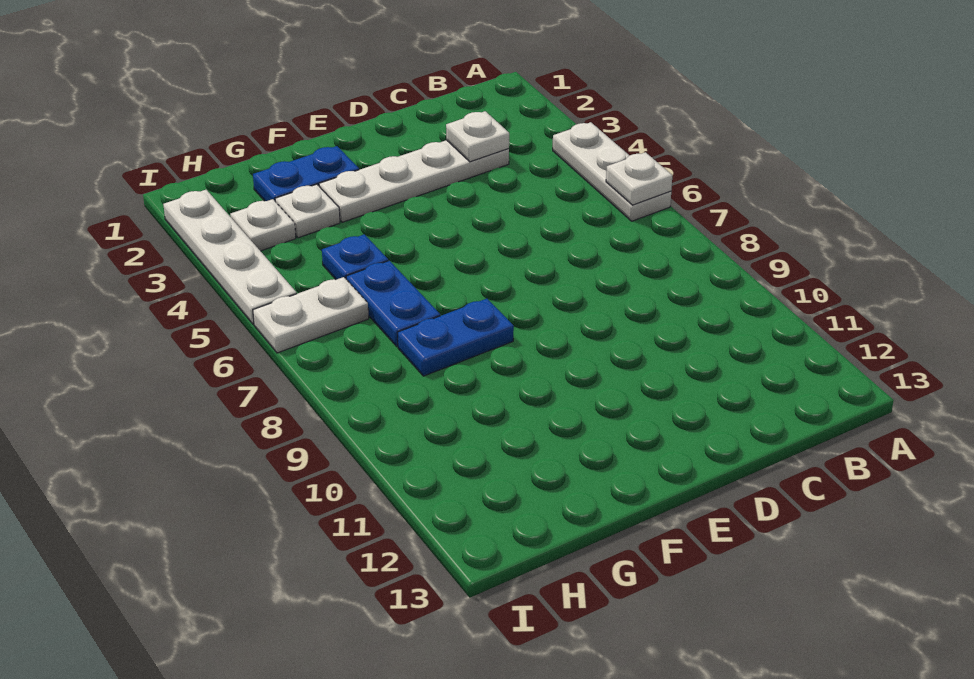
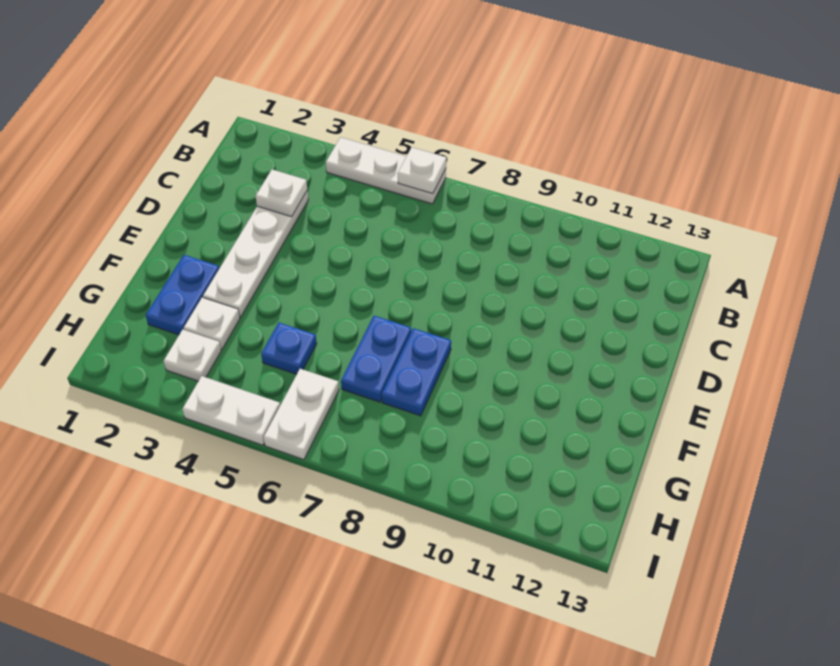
blue plate G6:G7 level 1 -> blue plate F7:G7 level 1
white plate I2:I5 level 1 -> white plate I4:I5 level 1

